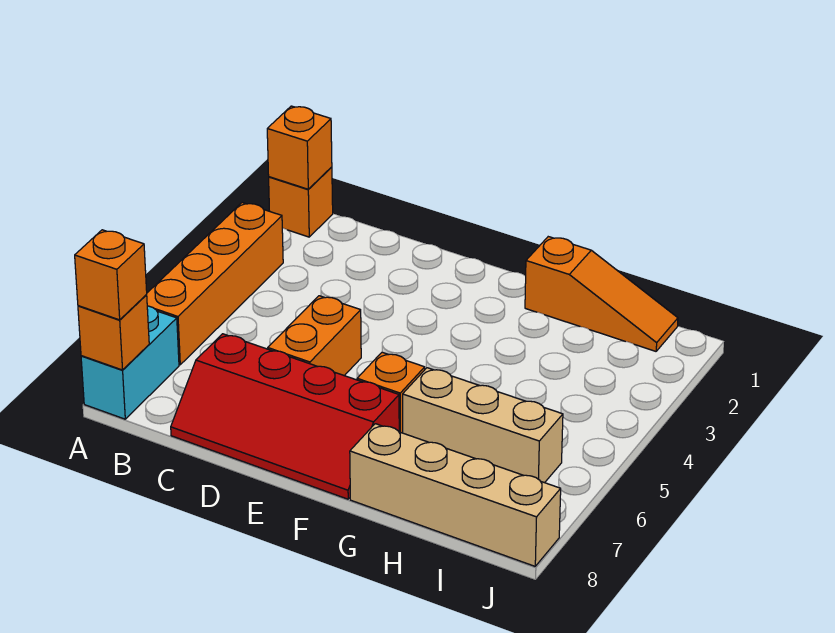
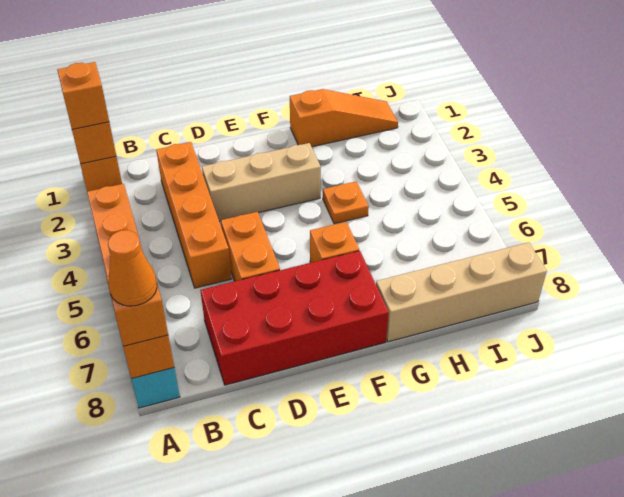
none -> orange brick A1 level 3
none -> orange cone A8 level 4
none -> orange brick C2:C5 level 1
red slope C7:F8 level 1 top 7 -> red brick C7:F8 level 1
none -> orange plate G4 level 1
tan brick G6:I6 level 1 -> tan brick D3:F3 level 1

